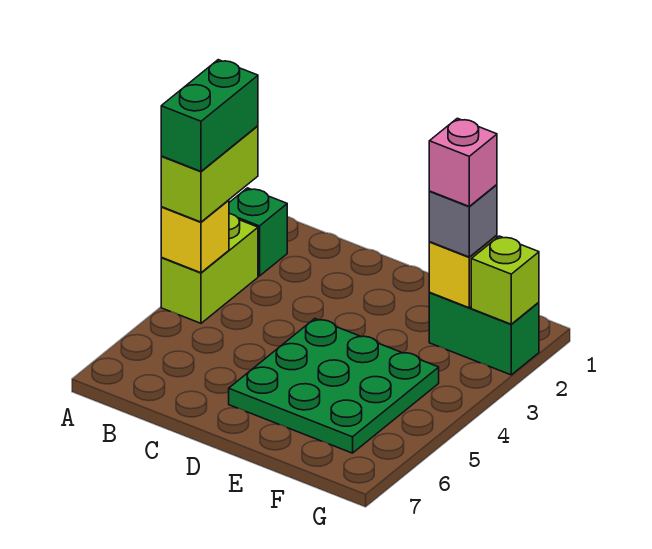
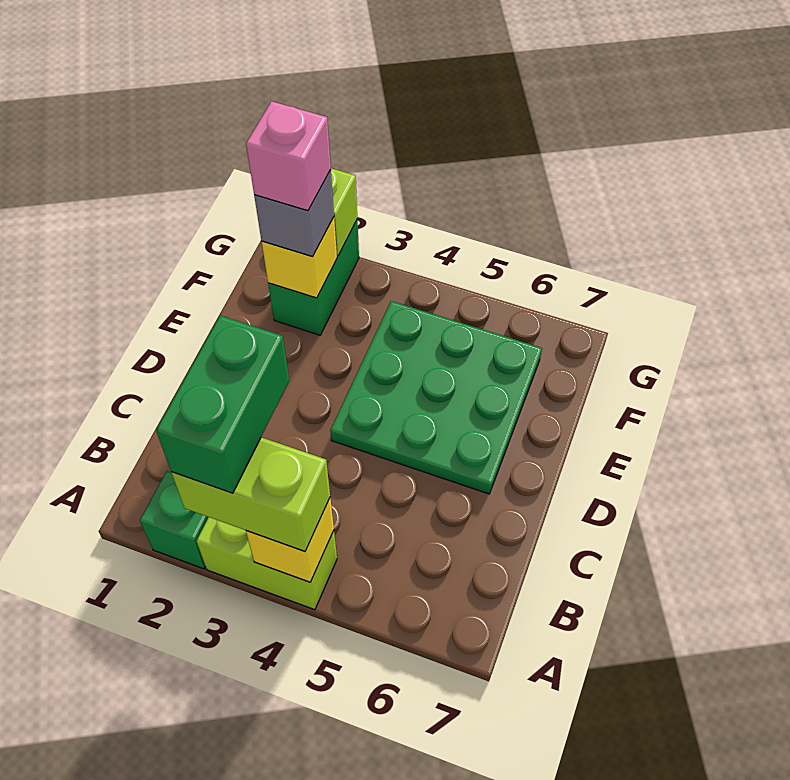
green brick A3:A4 level 4 -> green brick A3:B3 level 4

